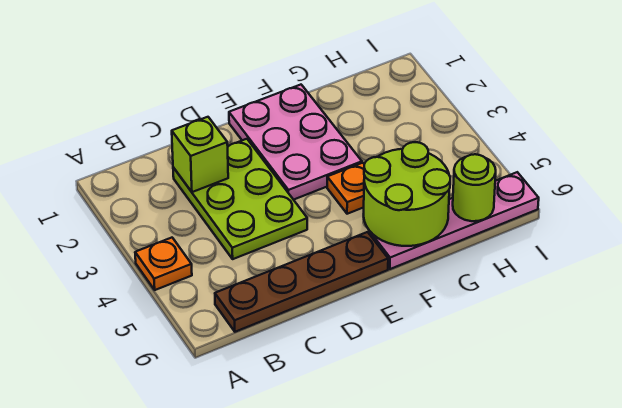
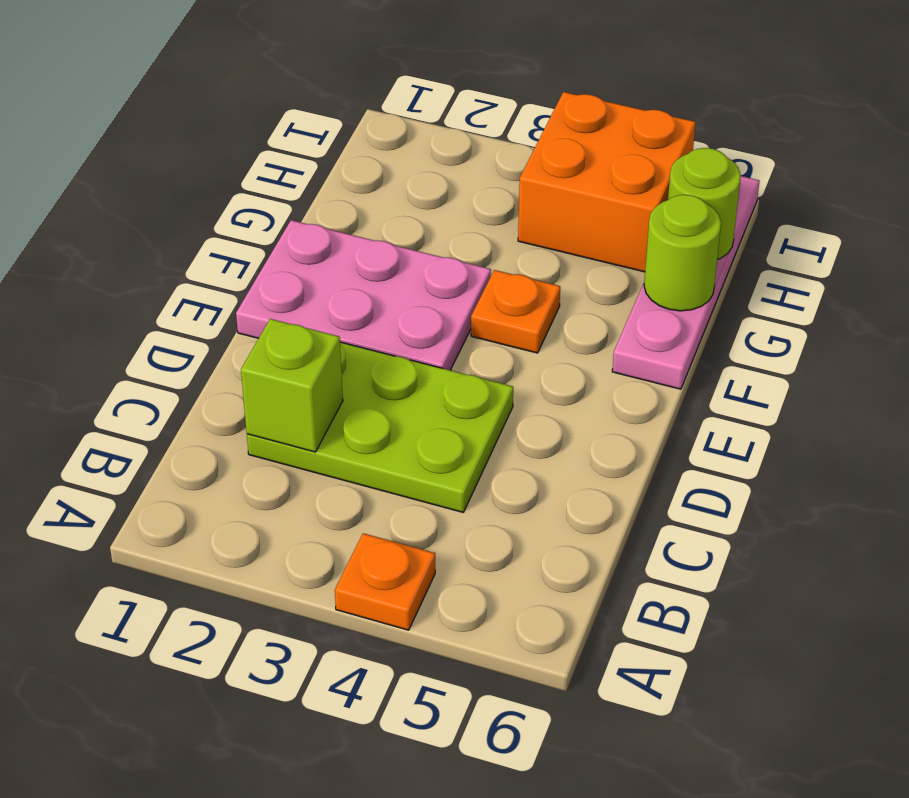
brown plate B6:E6 level 1 -> none
lime round brick F5:G6 level 2 -> lime round brick G6 level 2
none -> orange brick H4:I5 level 1

